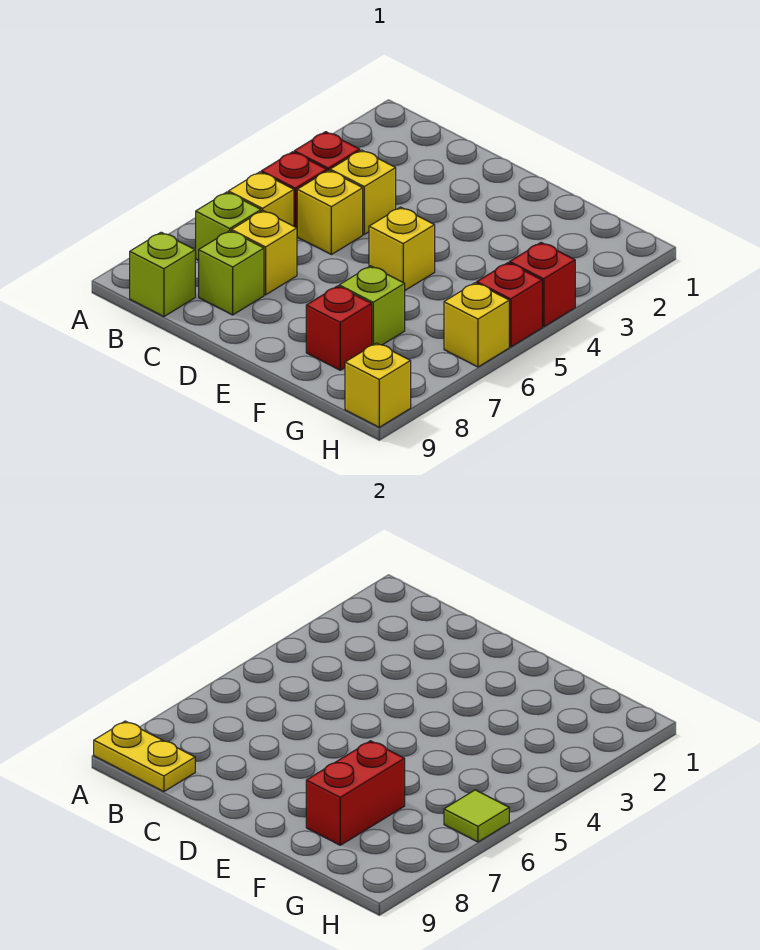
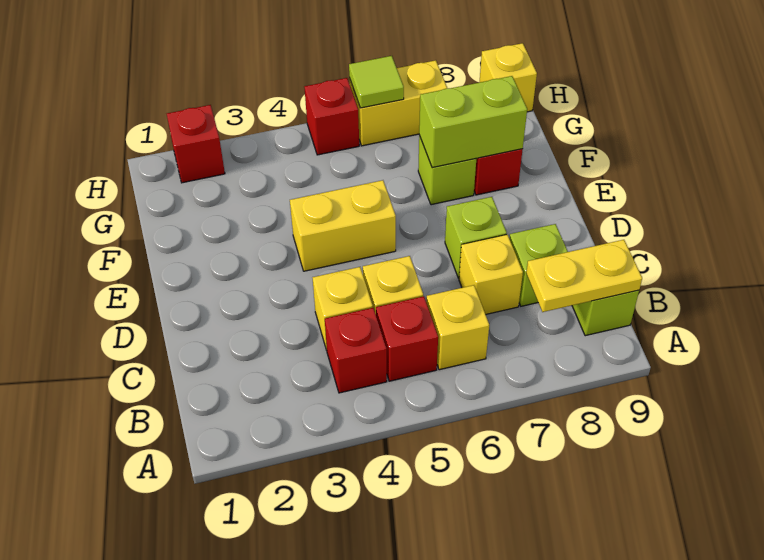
yellow plate A9:B9 level 2 -> yellow plate B8:B9 level 2
lime brick B7 level 1 -> lime brick D7 level 1
yellow brick E5 level 1 -> yellow brick E4:E5 level 1
red brick F7:F8 level 2 -> lime brick F7:F8 level 2
red brick H4 level 1 -> red brick H2 level 1
yellow brick H6 level 1 -> yellow brick H6:H7 level 1

